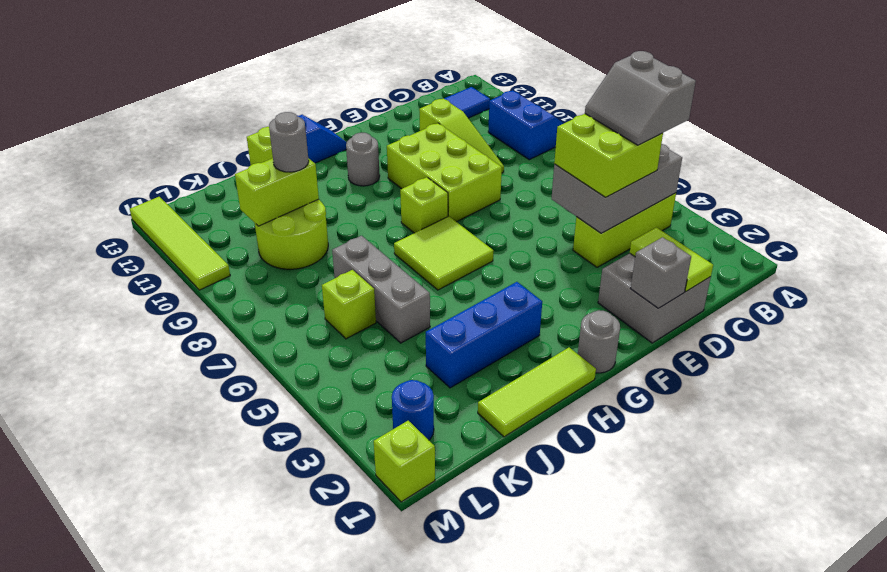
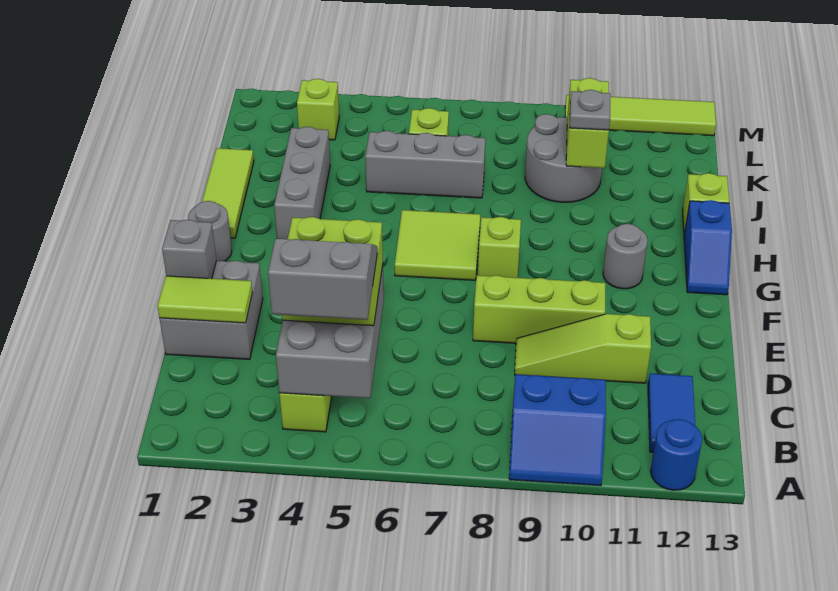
lime brick E8:F10 level 1 -> lime brick E8:E10 level 1
blue brick H3:J3 level 1 -> grey brick H3:J3 level 1
lime round brick J9:K10 level 1 -> grey round brick J9:K10 level 1
grey round brick J10 level 3 -> grey plate J10 level 3
blue round brick L2 level 1 -> blue round brick A12 level 1
lime brick M1 level 1 -> lime brick L3 level 1

